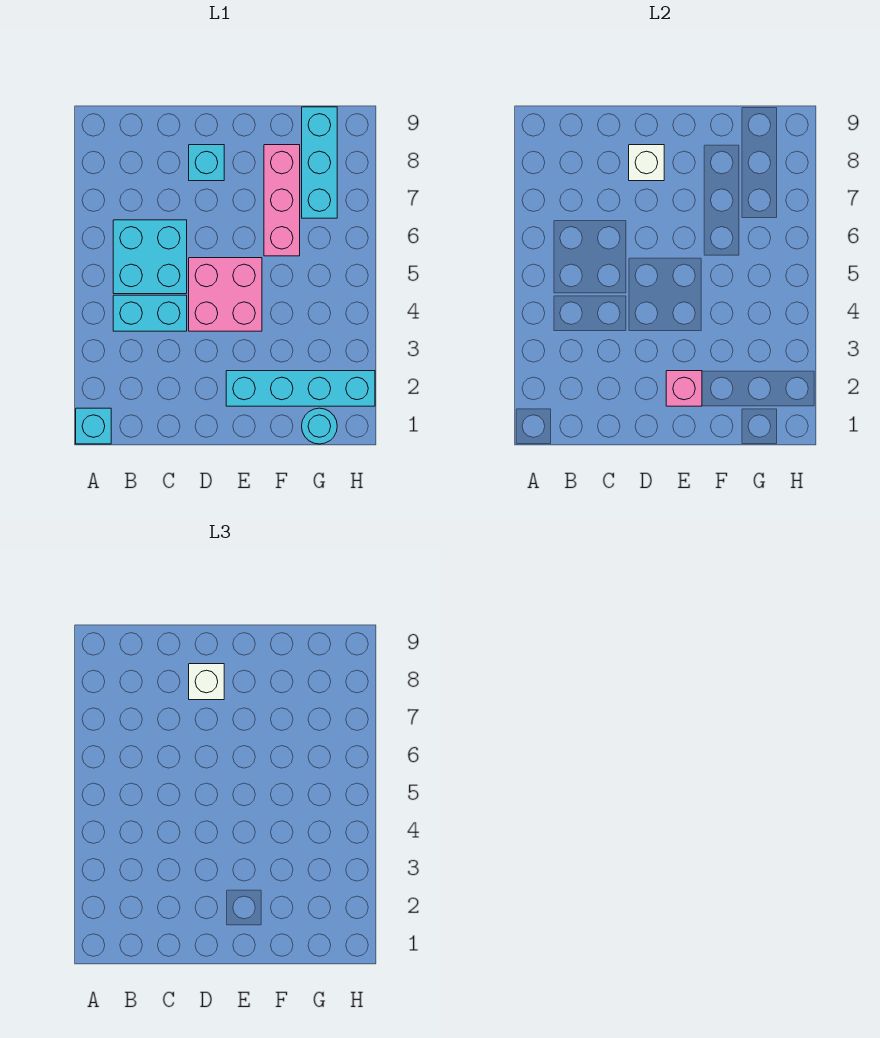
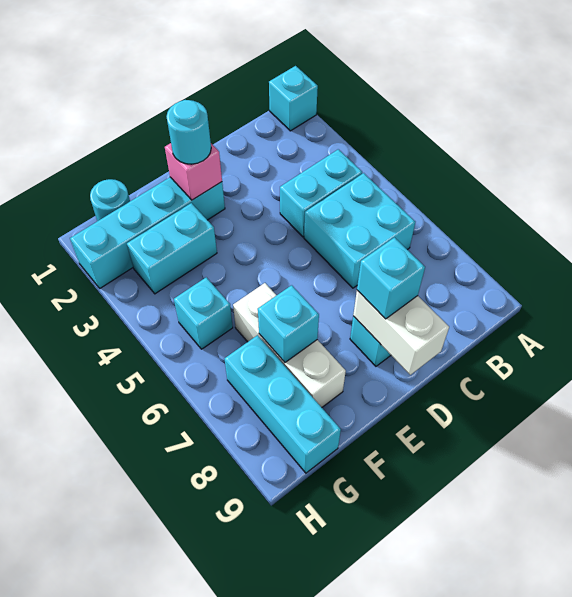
pink brick D4:E5 level 1 -> none
white brick D8 level 2 -> white brick D8:D9 level 2
white brick D8 level 3 -> cyan brick D8 level 3
none -> cyan round brick E2 level 3
none -> cyan brick F3:G3 level 1
pink brick F6:F8 level 1 -> white brick F6:F8 level 1
none -> cyan brick F7 level 2
none -> cyan brick G5 level 1

